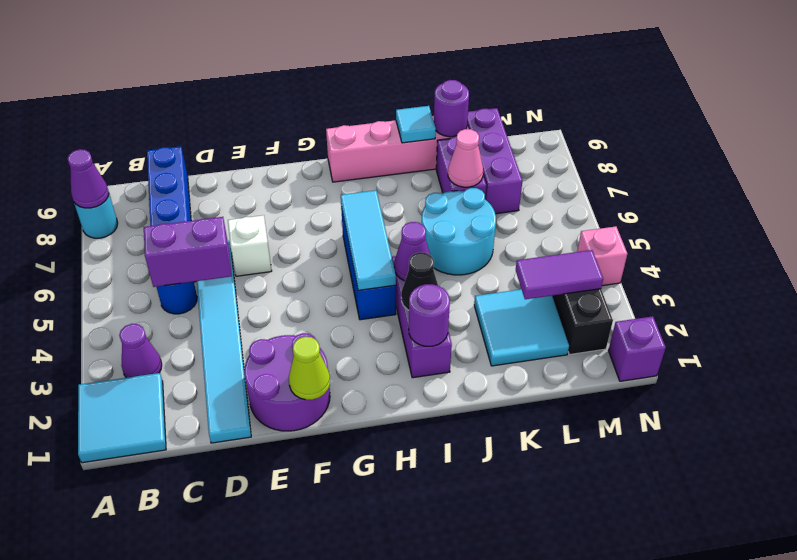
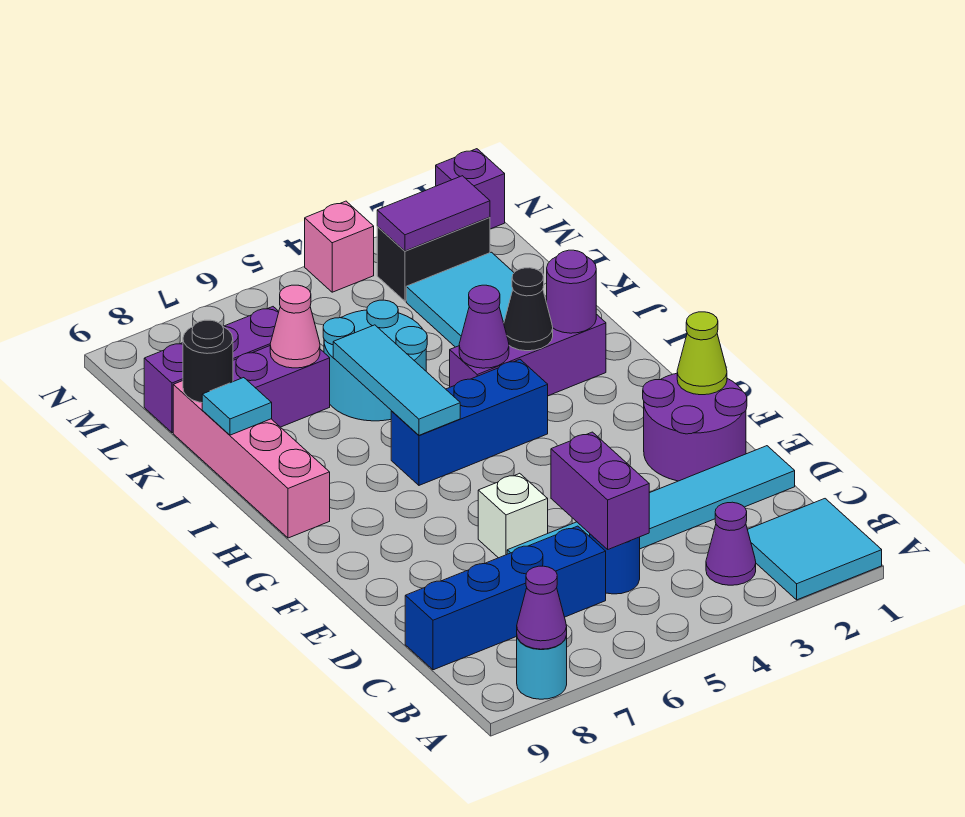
cyan tile H4:H6 level 2 -> cyan tile H6:J6 level 2
purple round brick K9 level 2 -> black round brick K9 level 2
purple tile L3:M3 level 2 -> purple tile M2:M3 level 2

